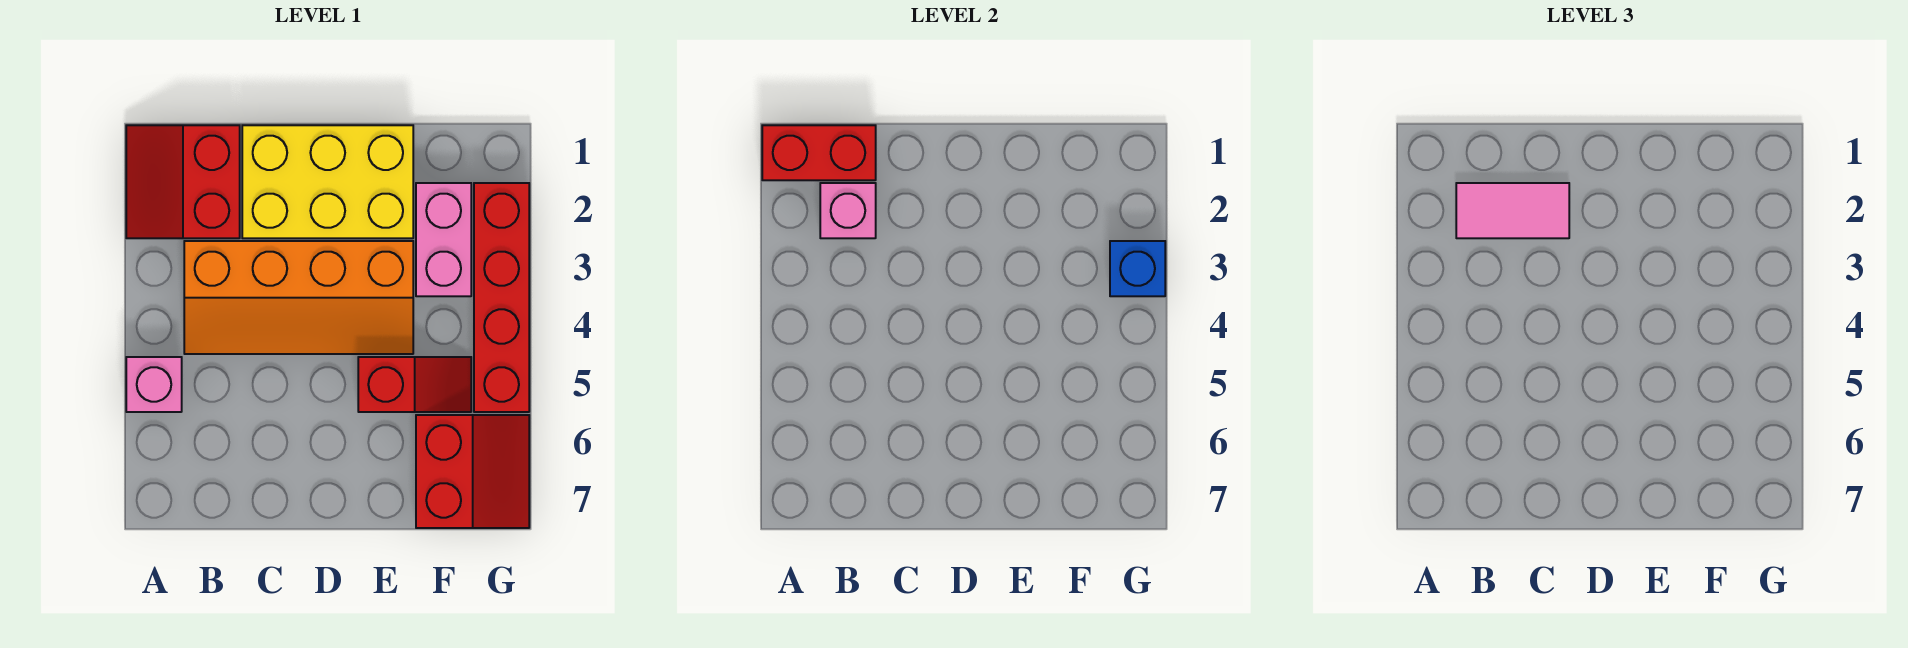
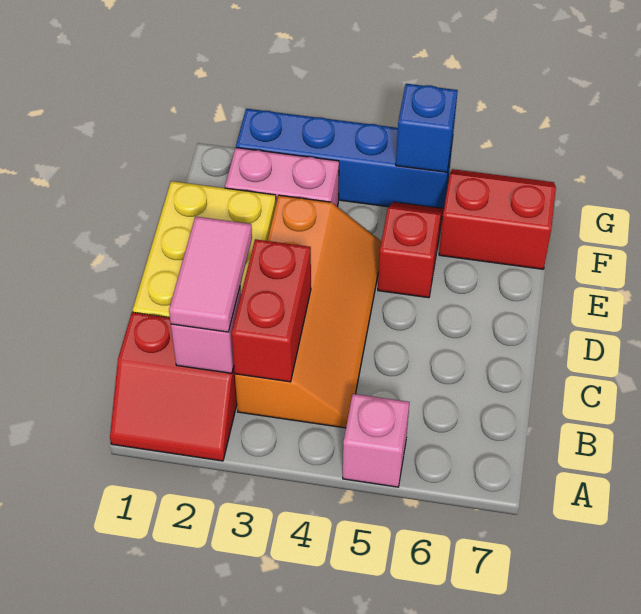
red brick A1:B1 level 2 -> red brick B3:C3 level 2
red brick G2:G5 level 1 -> blue brick G2:G5 level 1
blue brick G3 level 2 -> blue brick G5 level 2

